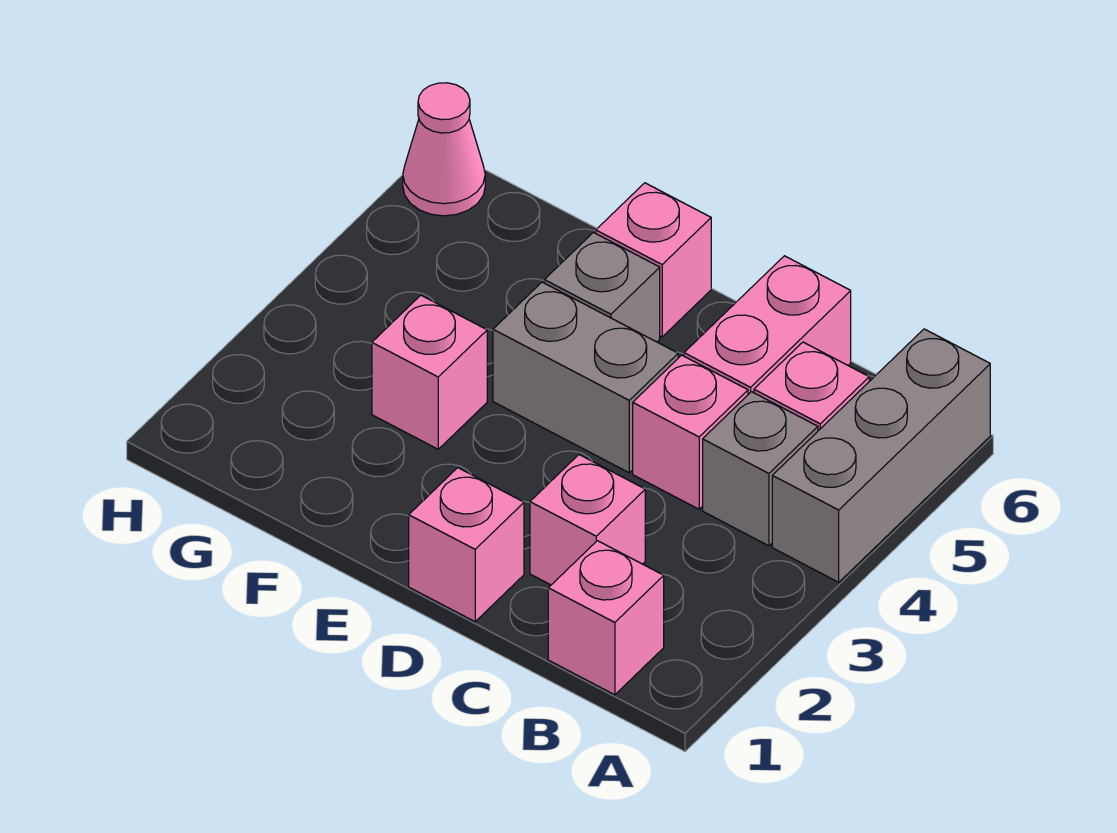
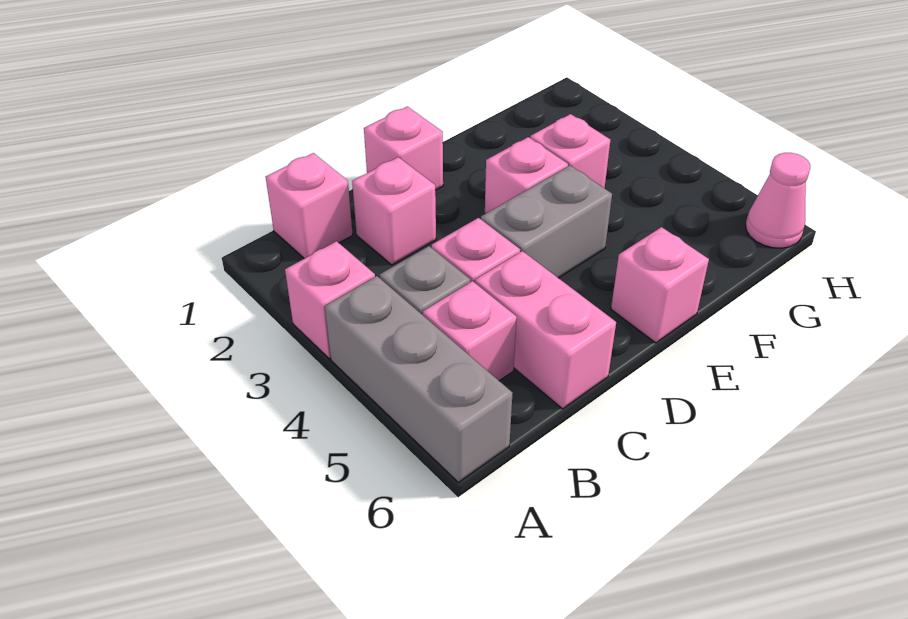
none -> pink brick A3 level 1
none -> pink brick E3 level 1
grey brick E5 level 1 -> none

